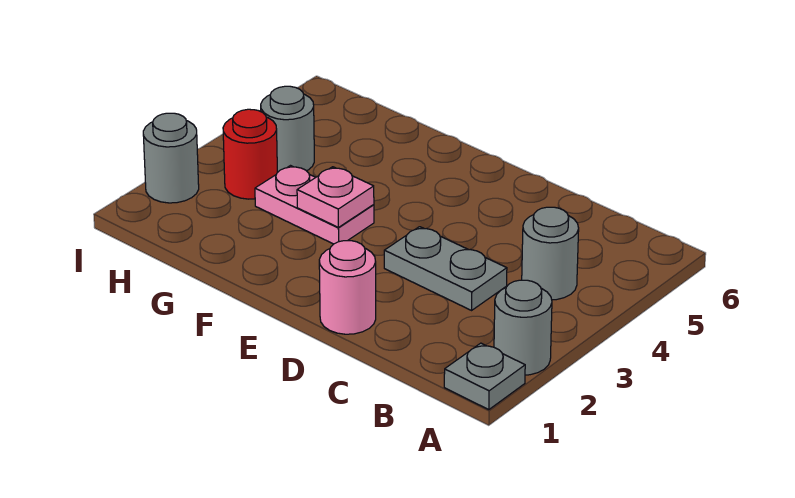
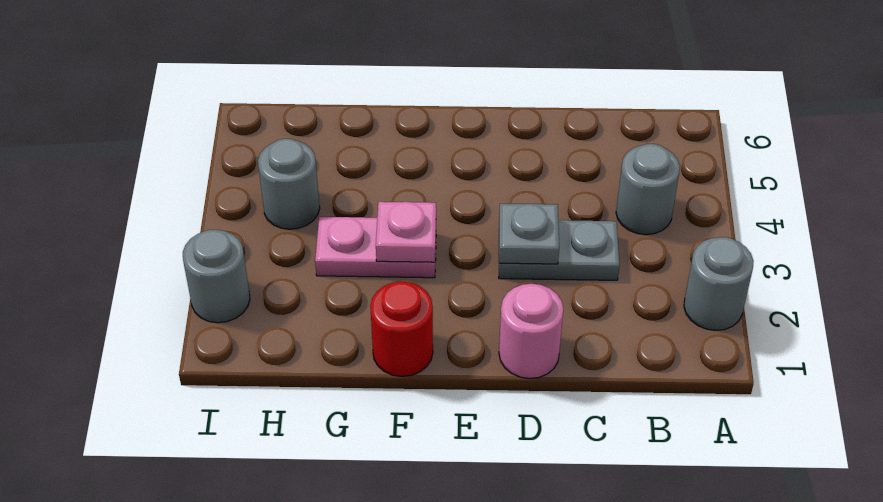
grey plate A1 level 1 -> grey plate D3 level 2
red round brick H3 level 1 -> red round brick F1 level 1

